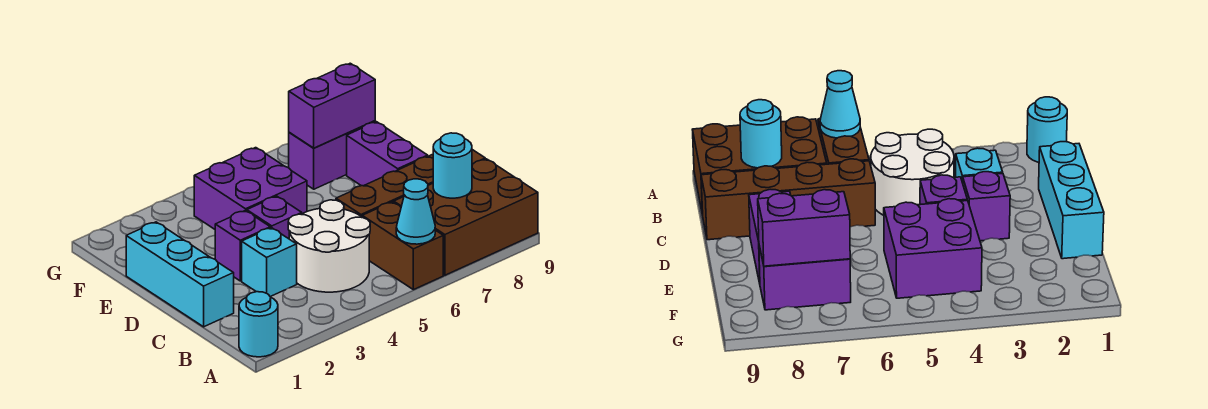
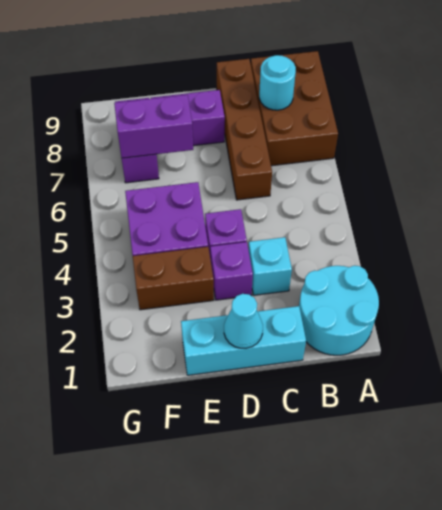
cyan round brick A1 level 1 -> cyan round brick A1:B2 level 1
brown brick A6:B6 level 1 -> brown brick E3:F3 level 1
cyan cone A6 level 2 -> cyan cone D1 level 2
white round brick B4:C5 level 1 -> none
purple brick F7:F8 level 2 -> purple brick E7:F7 level 2

